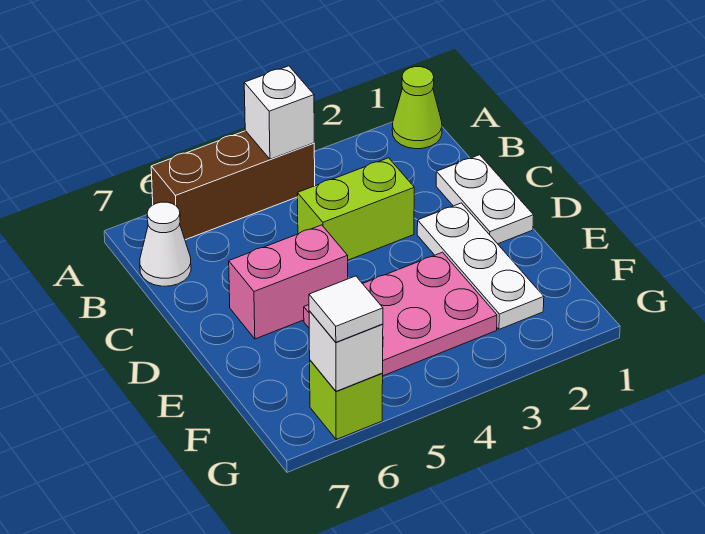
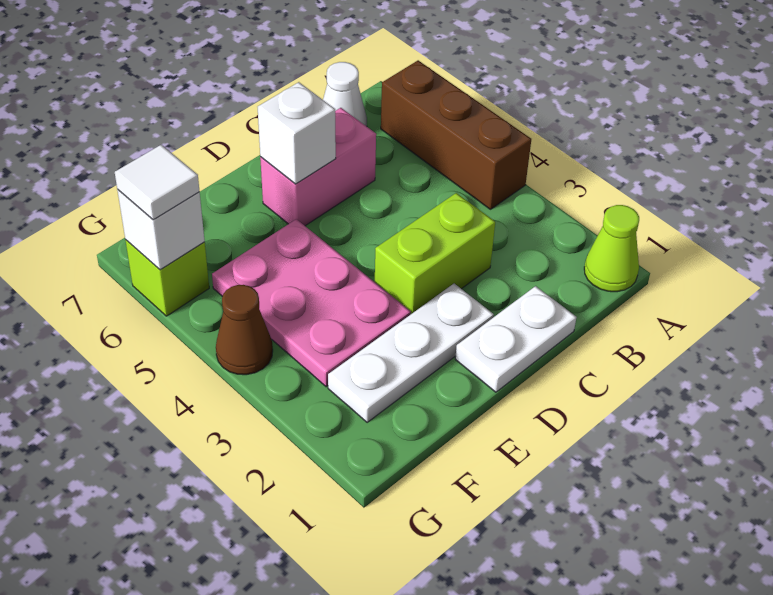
white brick A4 level 2 -> white brick D6 level 2
lime brick C3:C4 level 1 -> lime brick C3:D3 level 1
pink brick D5:D6 level 1 -> pink brick C6:D6 level 1
none -> brown cone G4 level 1

